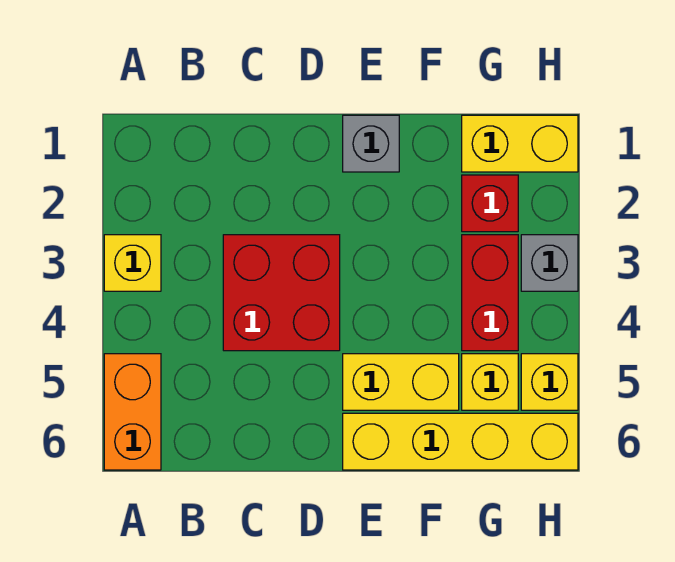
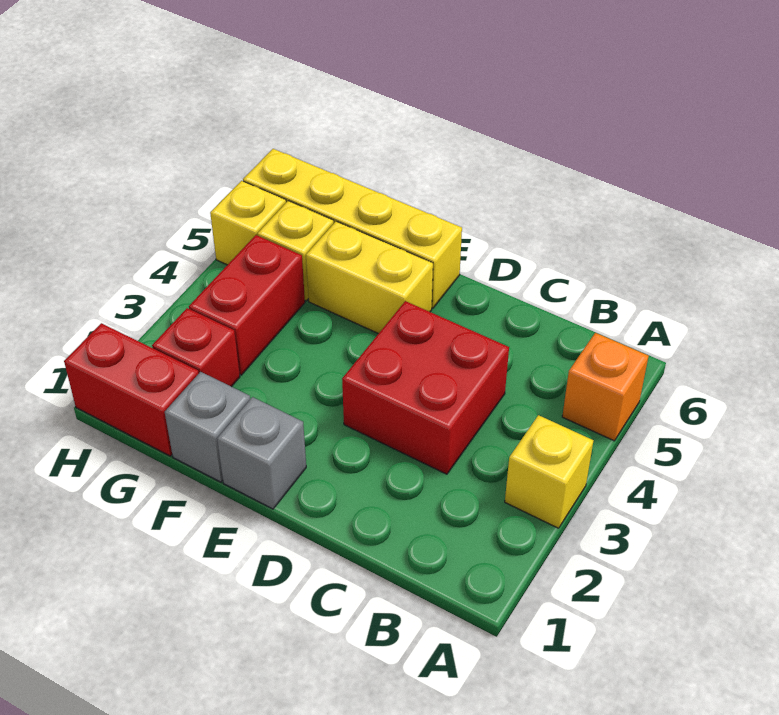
orange brick A5:A6 level 1 -> orange brick A5 level 1
yellow brick G1:H1 level 1 -> red brick G1:H1 level 1
grey brick H3 level 1 -> grey brick F1 level 1

